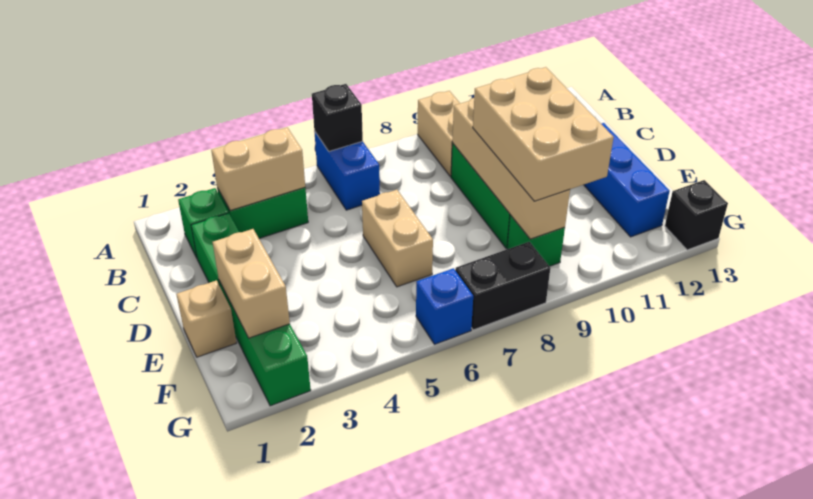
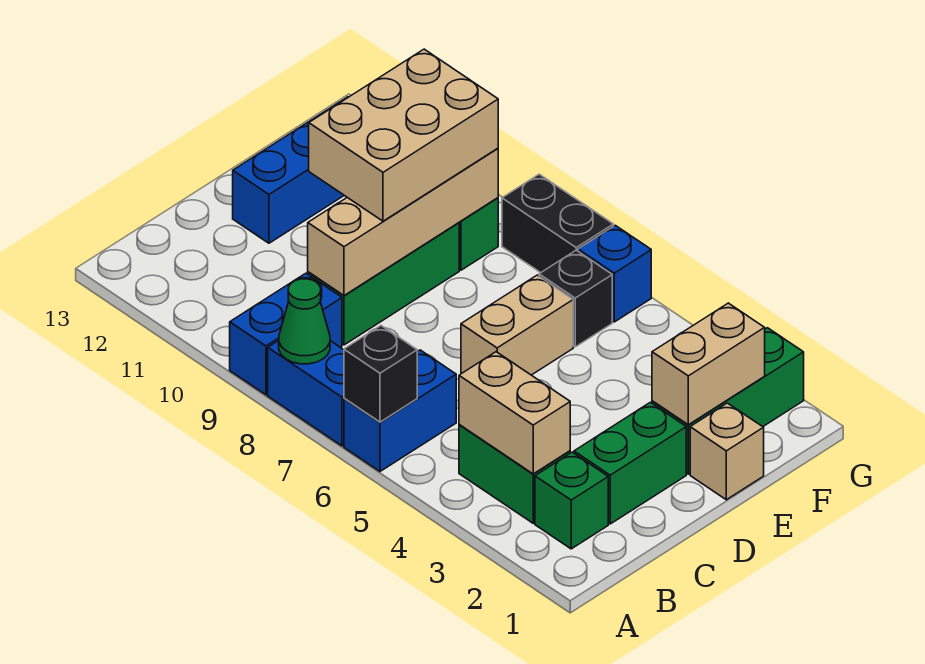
none -> blue brick A7:A8 level 1
none -> green cone A8 level 2
tan brick A9:B9 level 1 -> blue brick A9:B9 level 1
black brick G13 level 1 -> black brick F6 level 1

